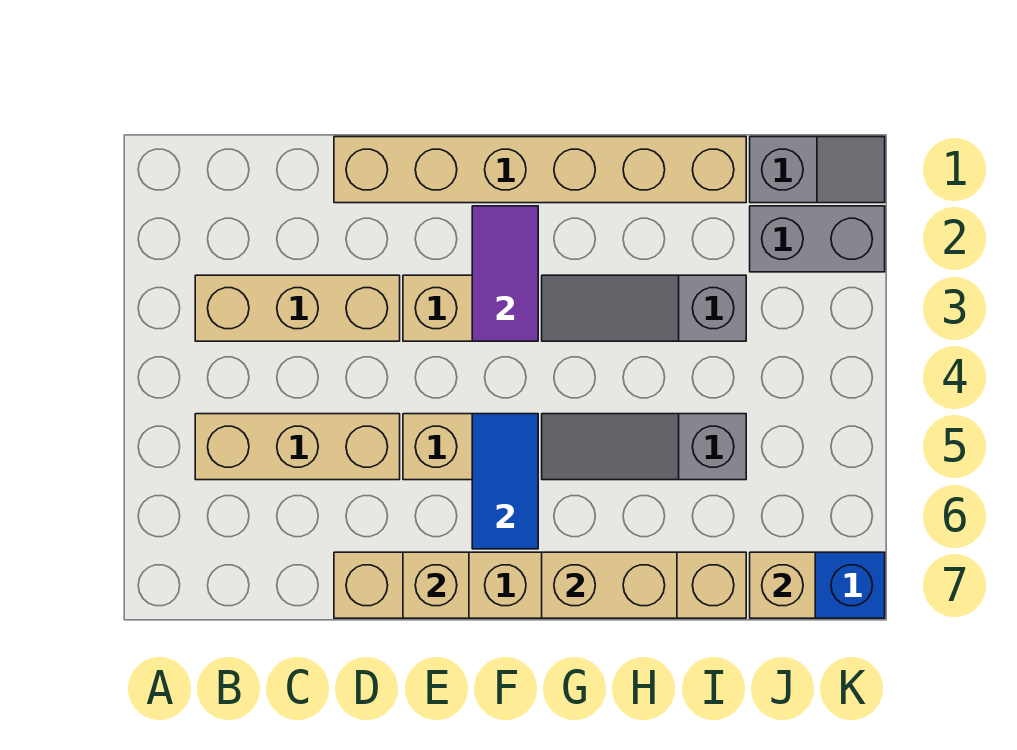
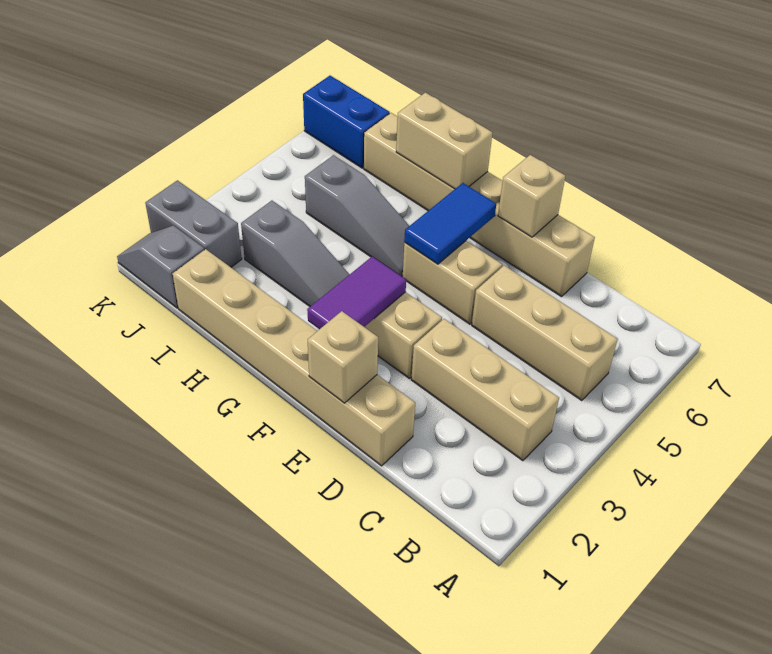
tan brick J7 level 2 -> tan brick E1 level 2

